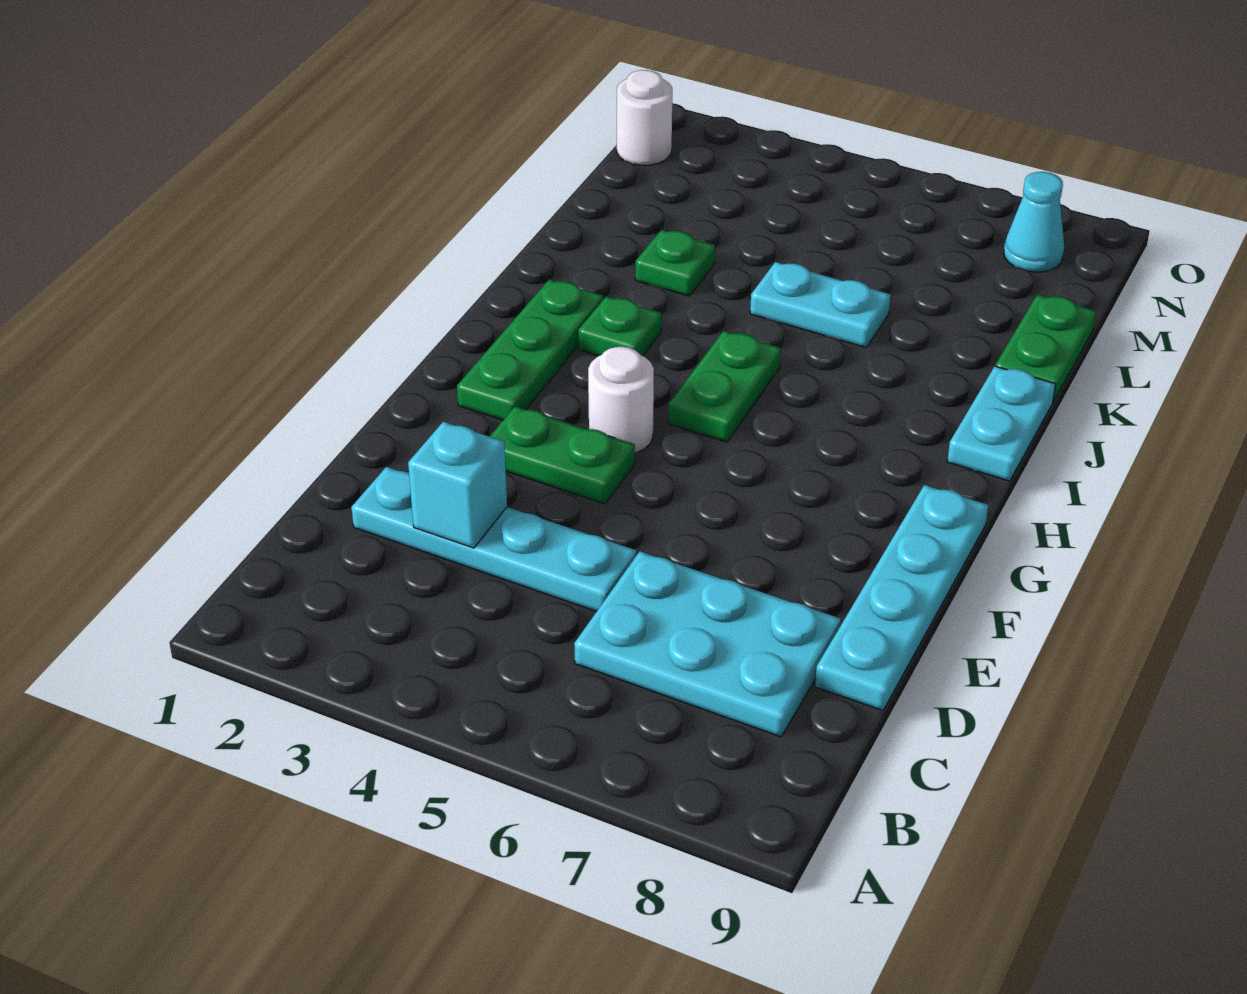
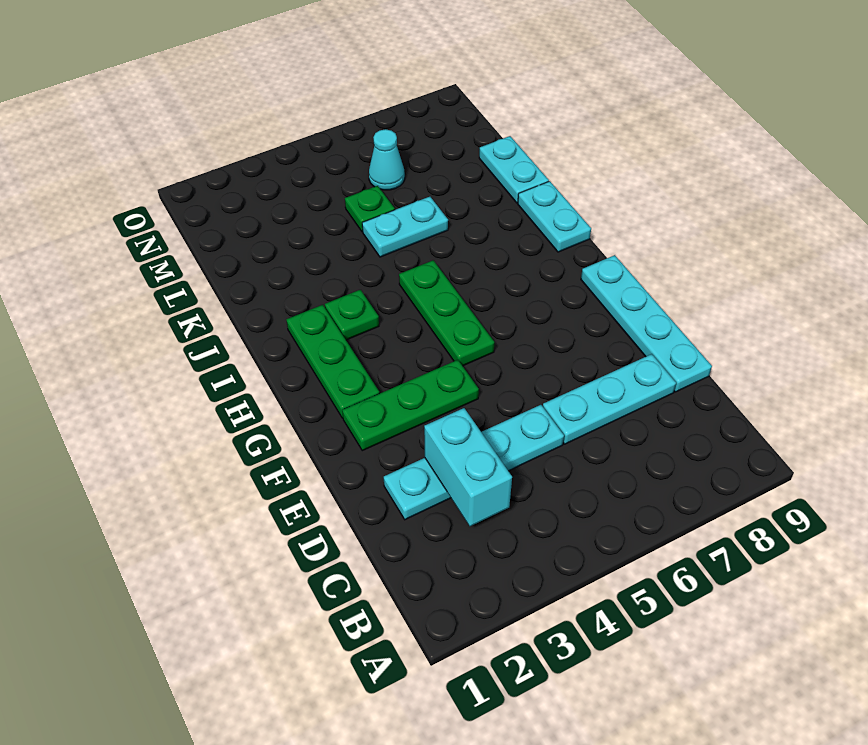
cyan plate C6:D8 level 1 -> cyan plate D6:D8 level 1
cyan brick D3 level 2 -> cyan brick C3:D3 level 2
green plate F3:F4 level 1 -> green plate F2:F4 level 1
white round brick G4 level 1 -> none
green plate H5:I5 level 1 -> green plate G5:I5 level 1
green plate K3 level 1 -> green plate L5 level 1
green plate K9:L9 level 1 -> cyan plate K9:L9 level 1
white round brick N1 level 1 -> none
cyan cone N8 level 1 -> cyan cone M6 level 1

